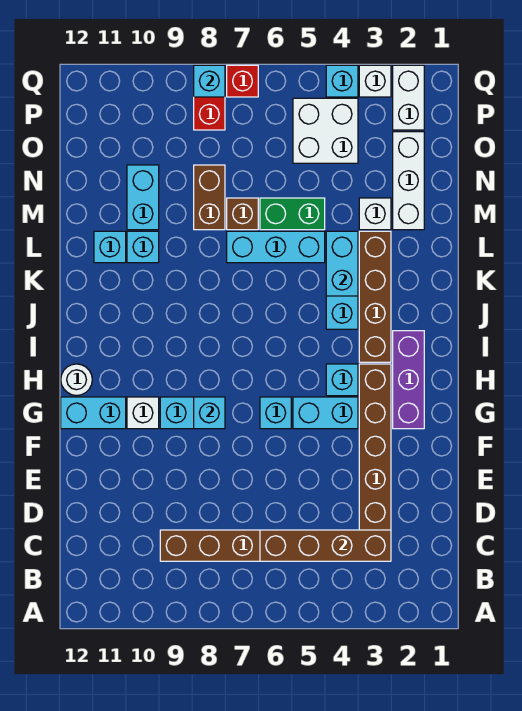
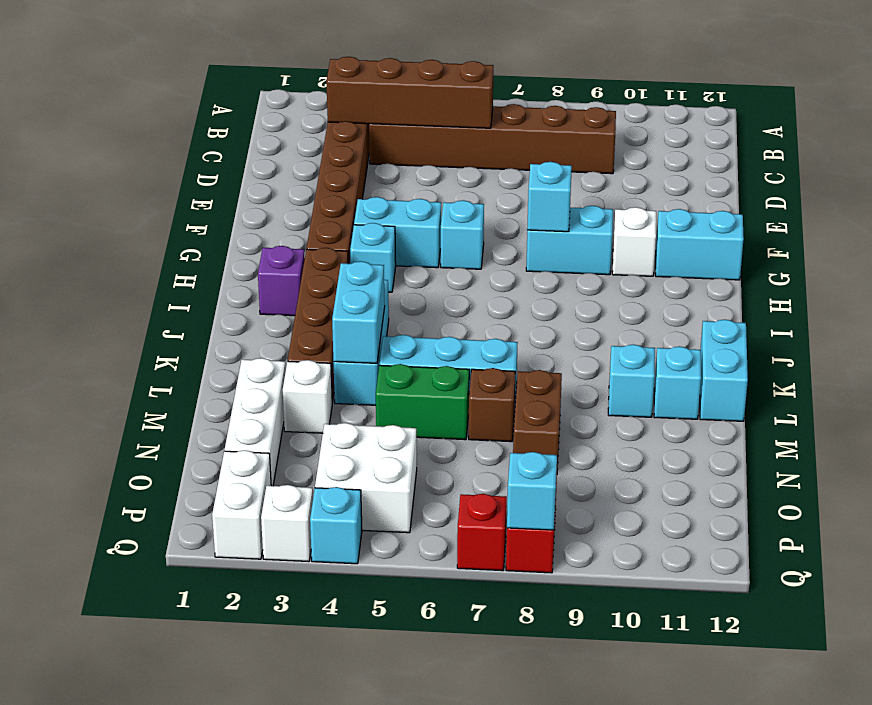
purple brick G2:I2 level 1 -> purple brick I2 level 1
white round brick H12 level 1 -> none
cyan brick M10:N10 level 1 -> cyan brick K12:L12 level 1

